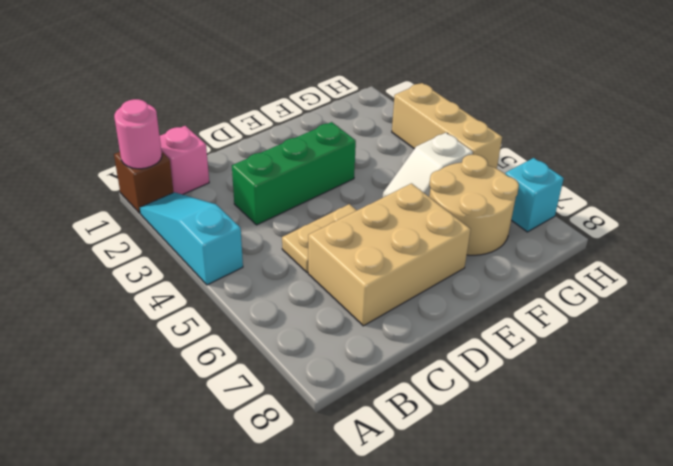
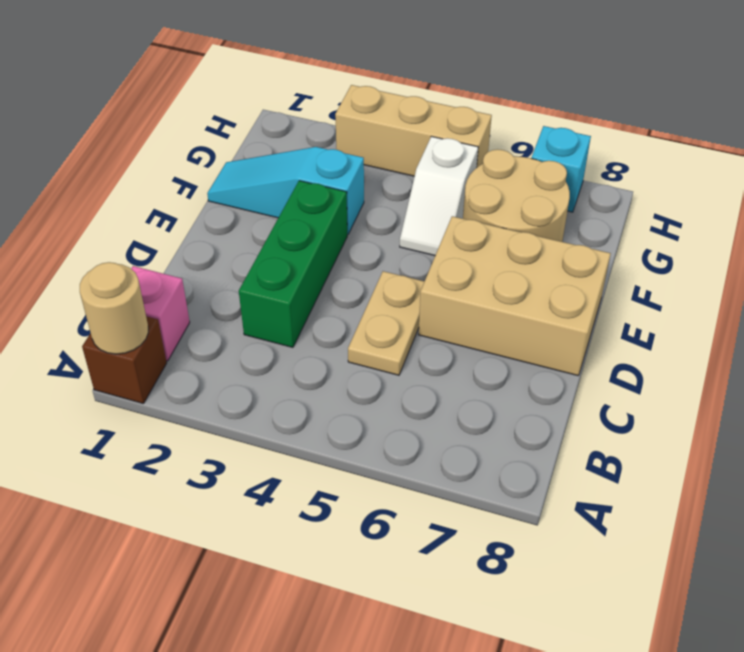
pink round brick A1 level 2 -> tan round brick A1 level 2
cyan slope A2:A4 level 1 top 4 -> cyan slope F1:F3 level 1 top 3
tan brick C6:E7 level 1 -> tan brick D6:E8 level 1

